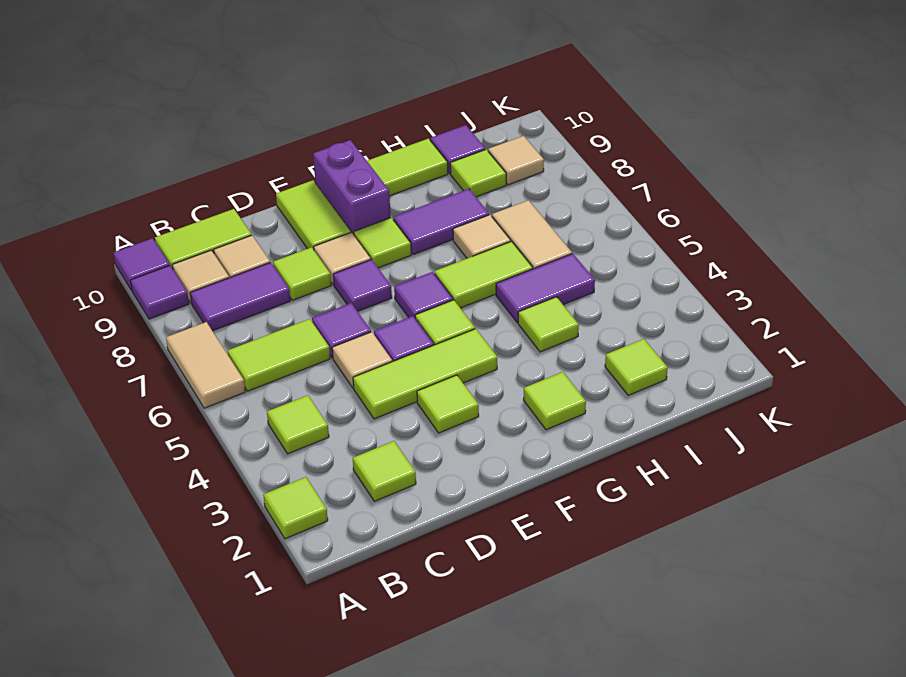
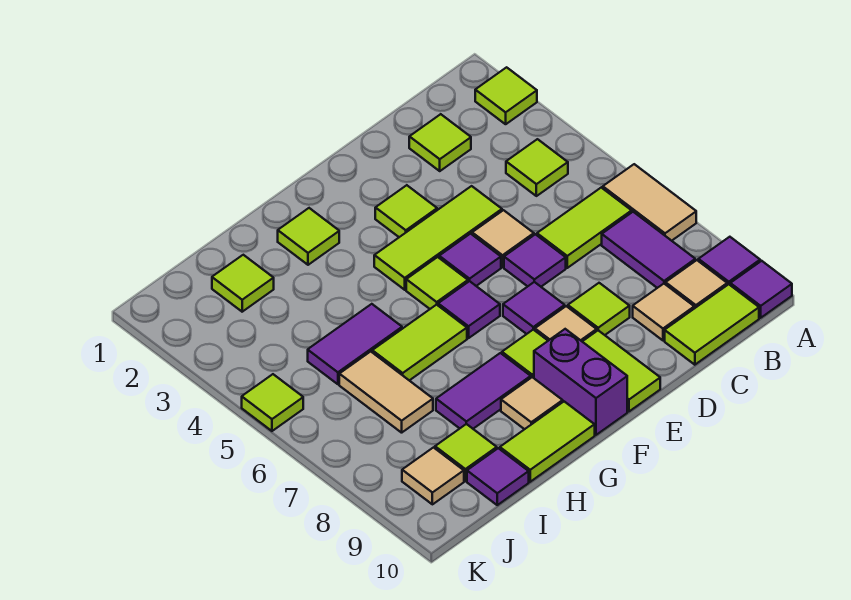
purple tile B8:C8 level 1 -> purple tile B7:B8 level 1
lime tile H4 level 1 -> lime tile K5 level 1
tan tile H7 level 1 -> tan tile G9 level 1

